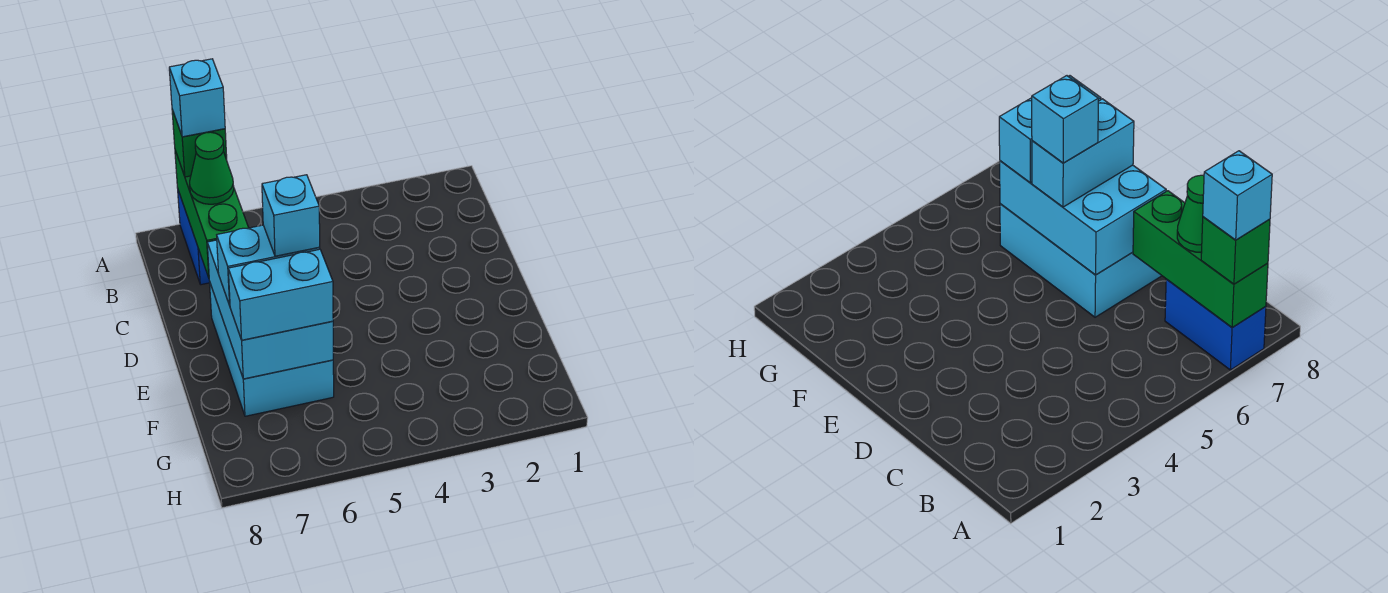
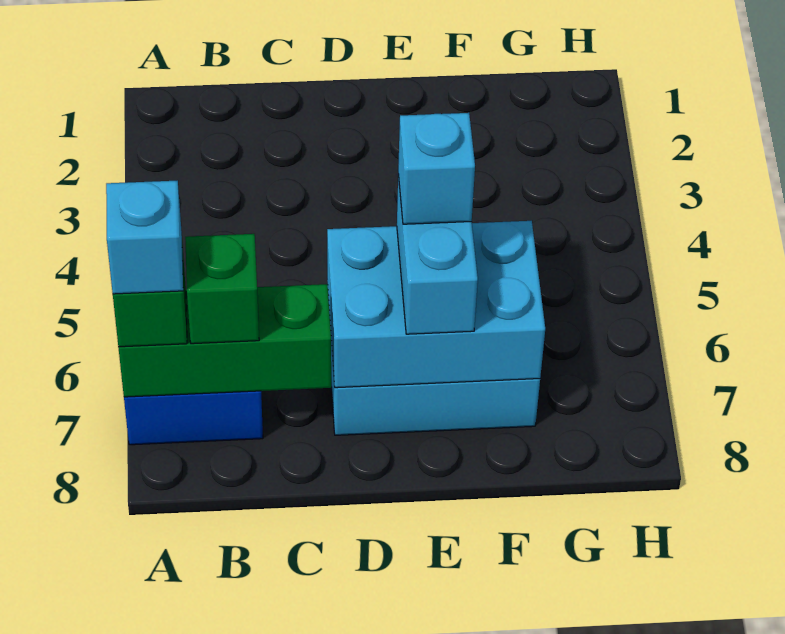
green cone B7 level 3 -> green brick B7 level 3
cyan brick F6:F7 level 3 -> none

